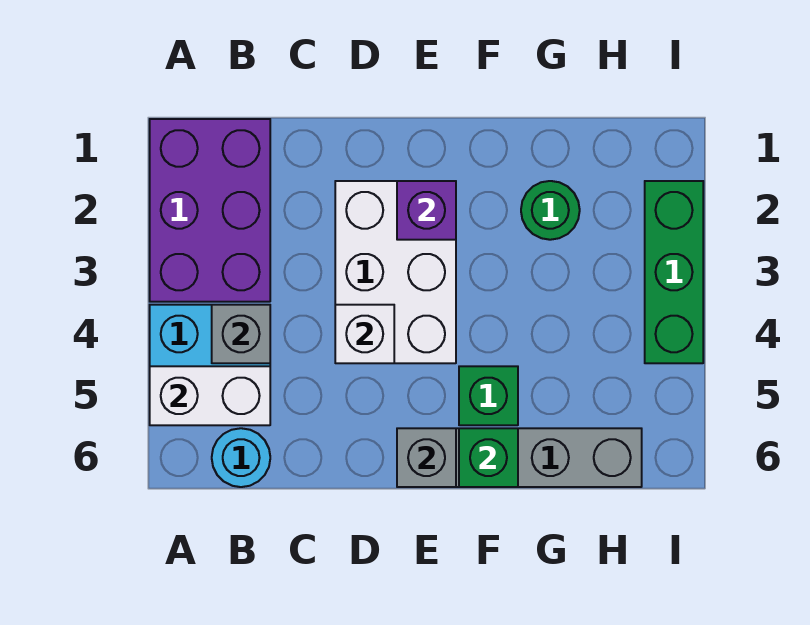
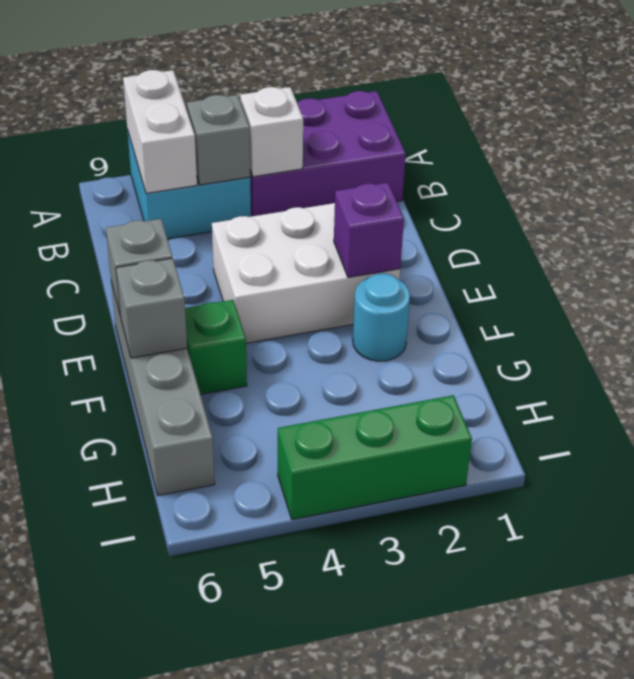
cyan round brick B6 level 1 -> cyan round brick F2 level 1
white brick D4 level 2 -> white brick B3 level 2
green brick F6 level 2 -> grey brick F6 level 2
green round brick G2 level 1 -> none

